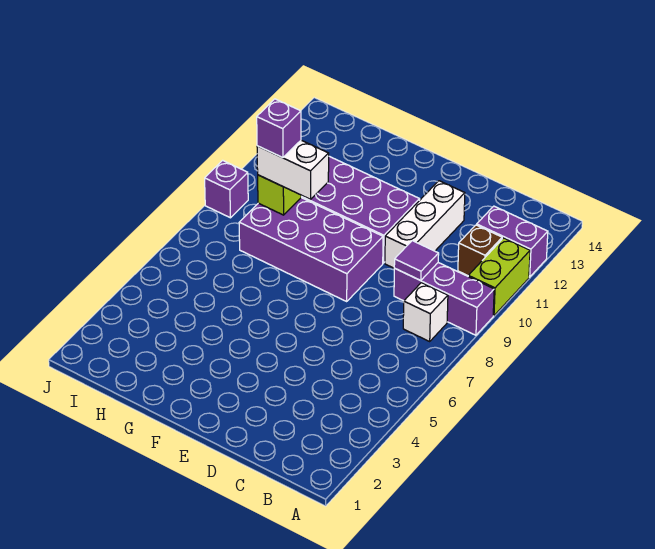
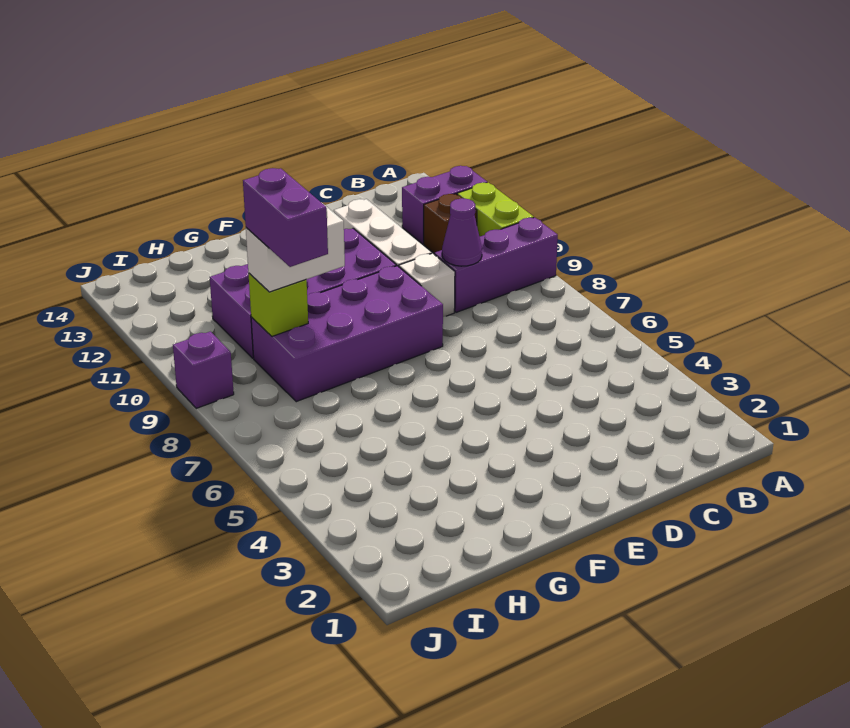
white brick B8 level 1 -> white brick D9 level 1
purple tile C9 level 2 -> purple cone C9 level 2
purple brick H9 level 4 -> purple brick H8:H9 level 4

